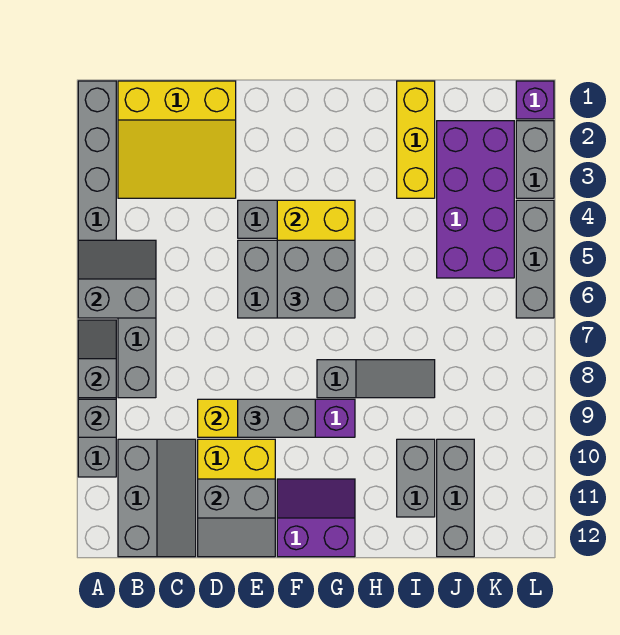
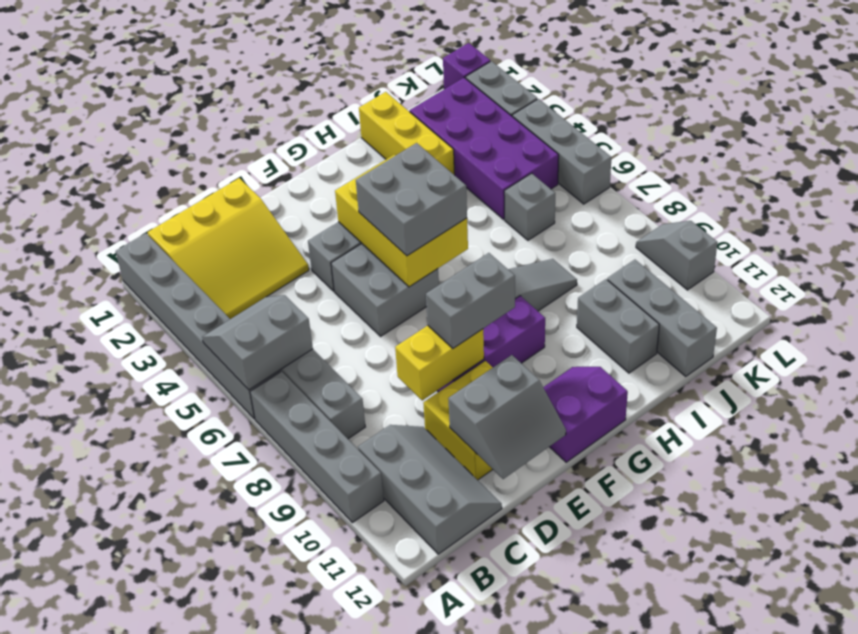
grey slope A7:A8 level 2 top 8 -> grey slope L9:L10 level 1 top 10
grey brick A9 level 2 -> grey brick J6 level 1

